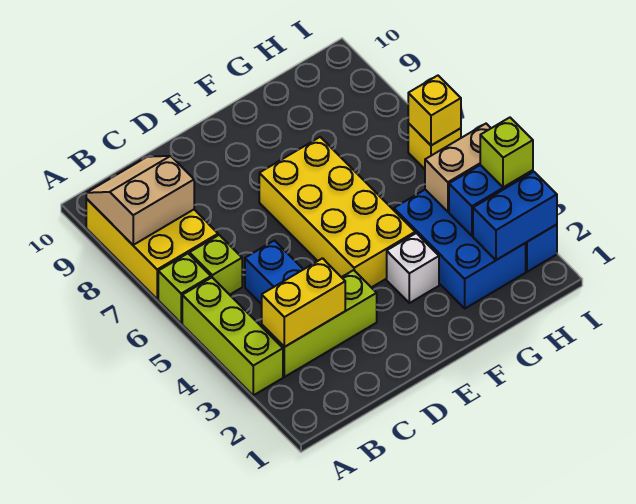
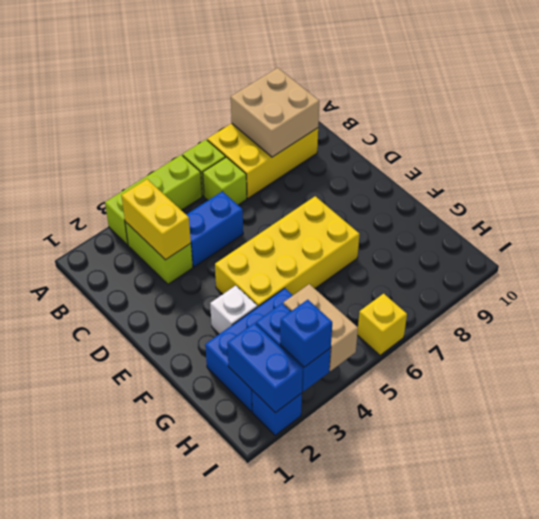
tan slope A8:B9 level 2 top 8 -> tan brick A8:B9 level 2
lime brick B3:D3 level 1 -> lime brick B3:C3 level 1
lime brick I3 level 3 -> blue brick I3 level 3
yellow brick I6 level 2 -> none

